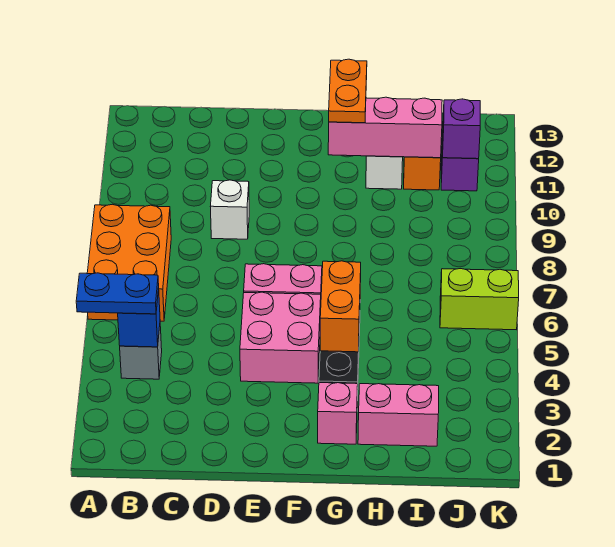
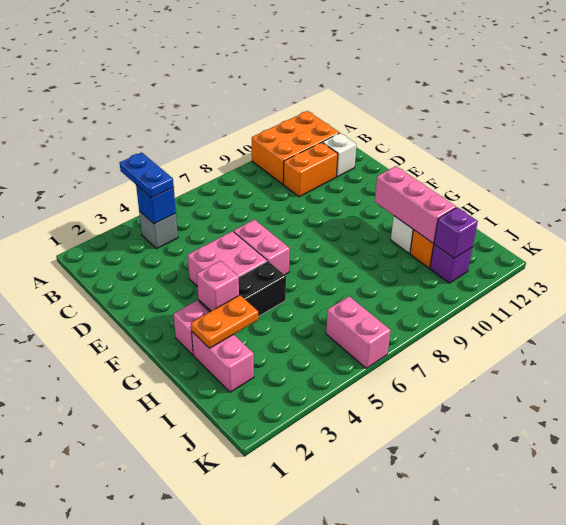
orange brick A6:B8 level 1 -> orange brick A10:B12 level 1
white brick D9 level 1 -> white brick C12 level 1
none -> pink brick G3 level 2
orange brick G4:G5 level 2 -> orange brick C10:C11 level 1
orange plate G11:G12 level 3 -> orange plate H2:H3 level 2
lime brick J6:K6 level 1 -> pink brick J6:K6 level 1

